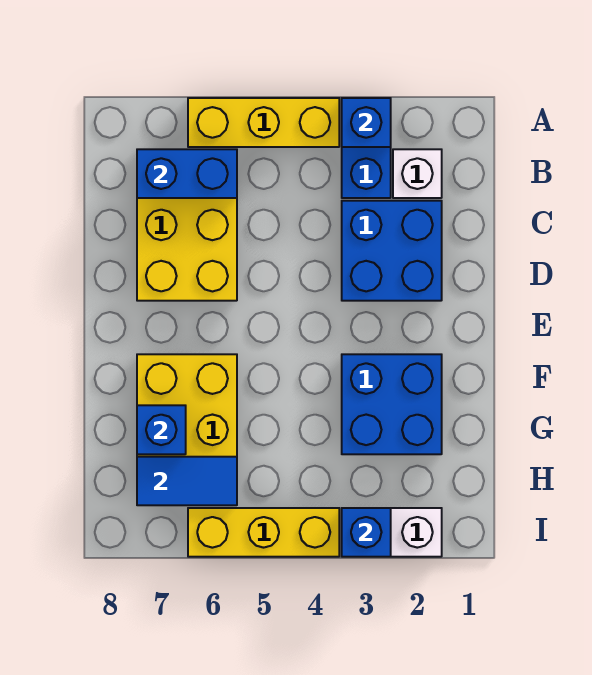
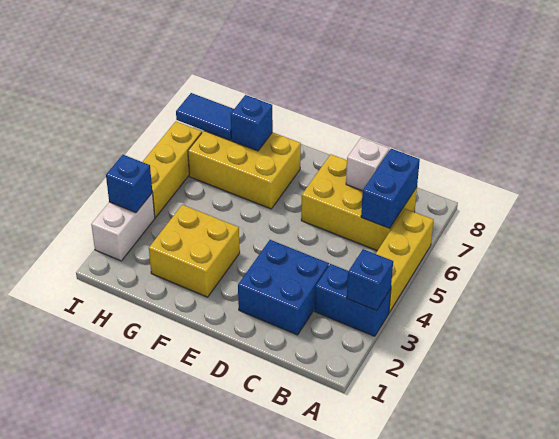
white brick B2 level 1 -> white brick C7 level 2
blue brick F2:G3 level 1 -> yellow brick F2:G3 level 1
blue tile H6:H7 level 2 -> blue tile H7:I7 level 2

